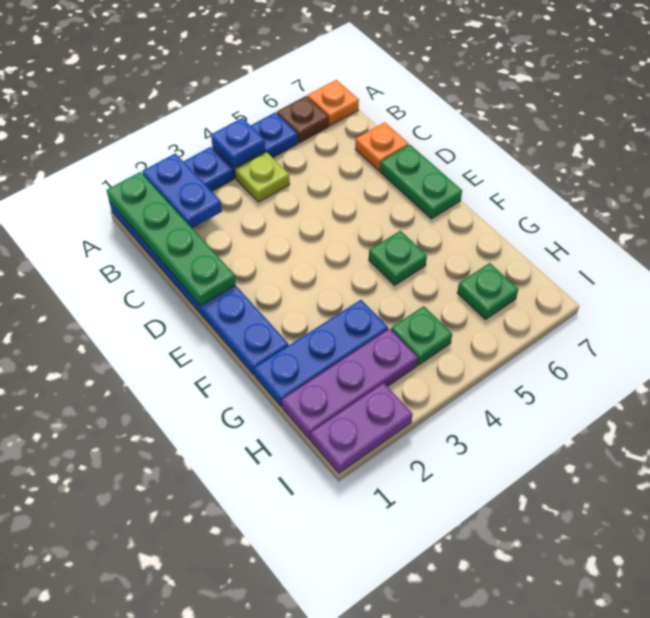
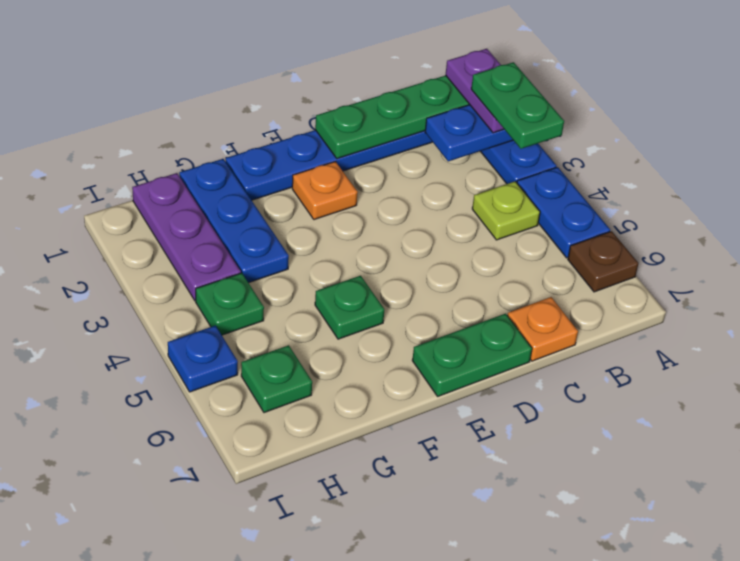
none -> green plate A2:A3 level 4
blue plate A4 level 2 -> blue plate I5 level 1
orange plate A7 level 1 -> orange plate E2 level 1
purple plate I1:I2 level 1 -> purple plate A1:A2 level 3

